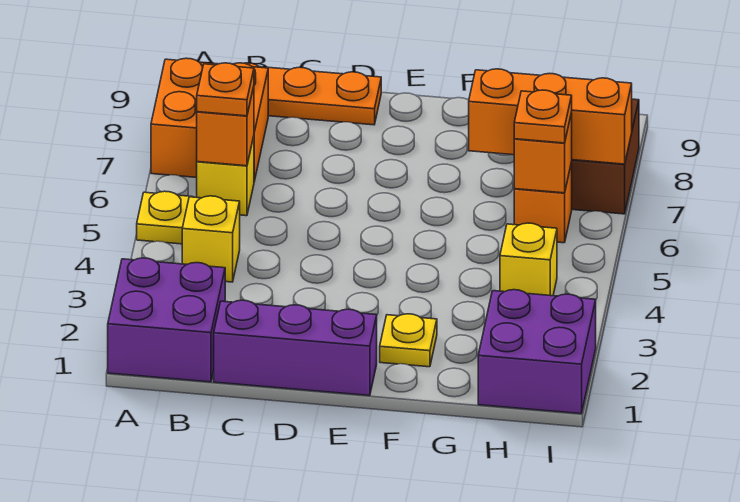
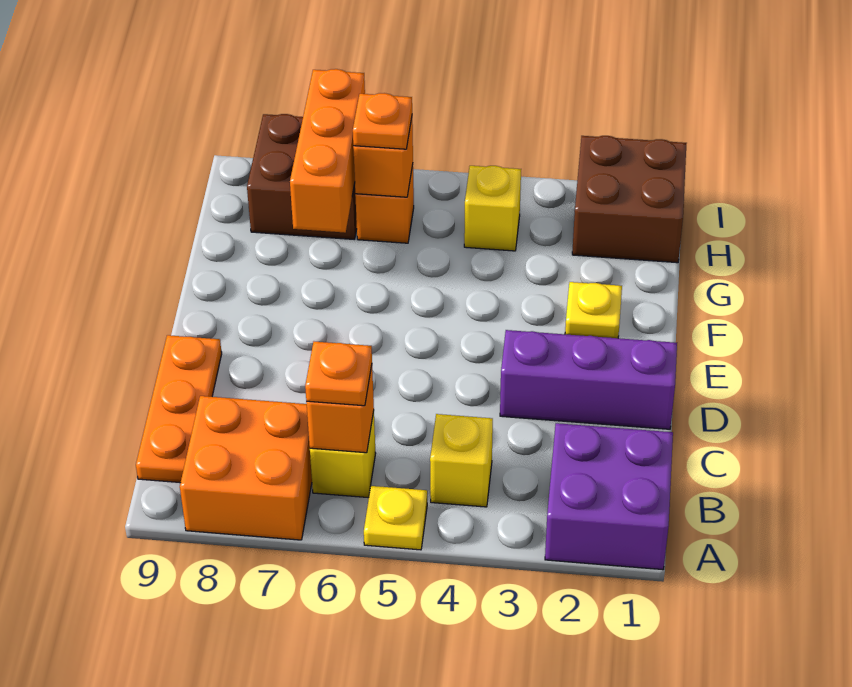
purple brick C1:E1 level 1 -> purple brick D1:D3 level 1
purple brick H1:I2 level 1 -> brown brick H1:I2 level 1

